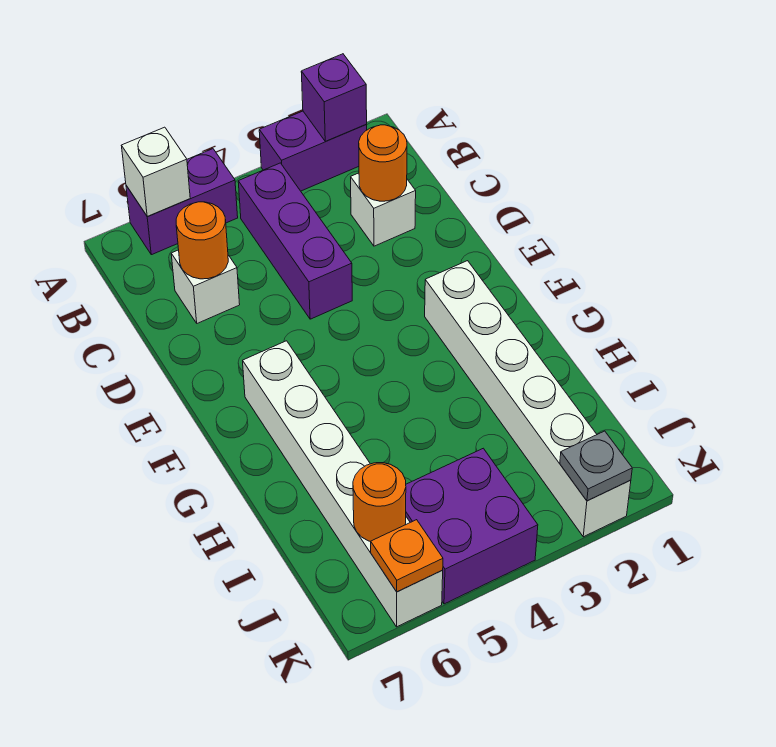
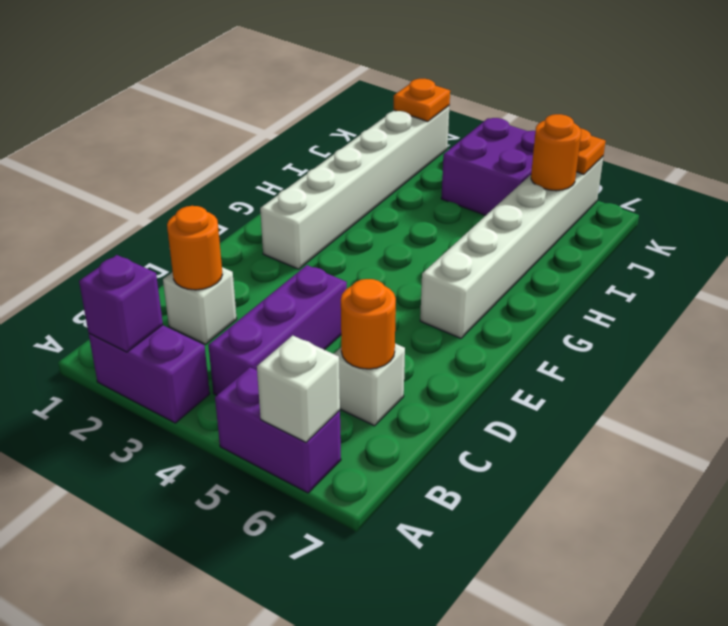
grey plate K2 level 2 -> orange plate K2 level 2

